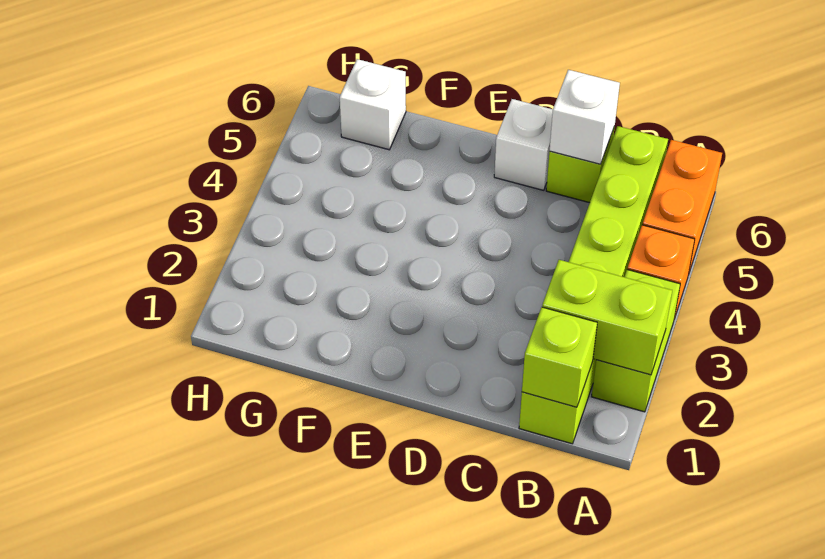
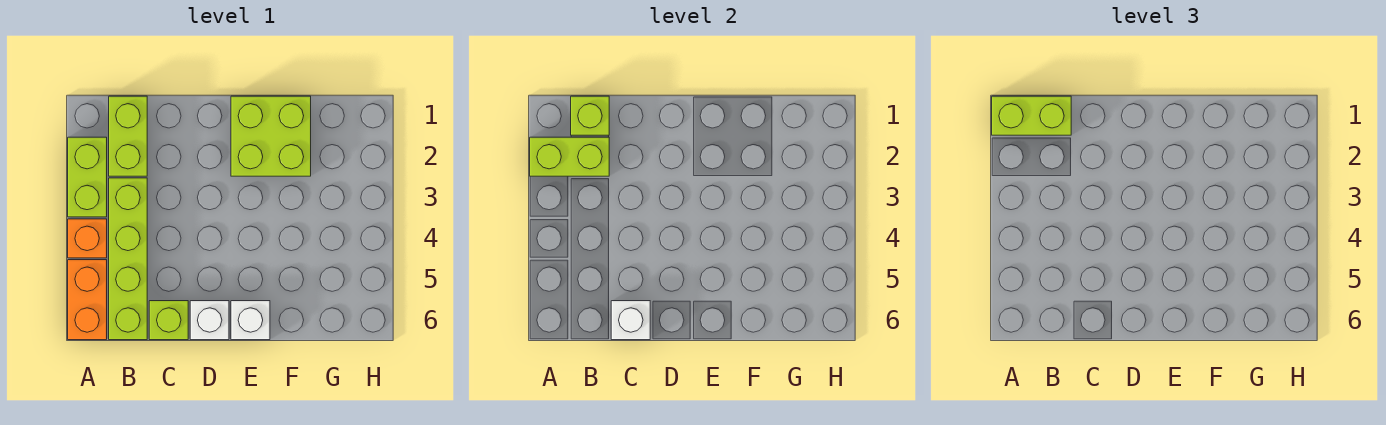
none -> lime brick A1:B1 level 3
none -> lime brick E1:F2 level 1
white brick G6 level 1 -> white brick E6 level 1

